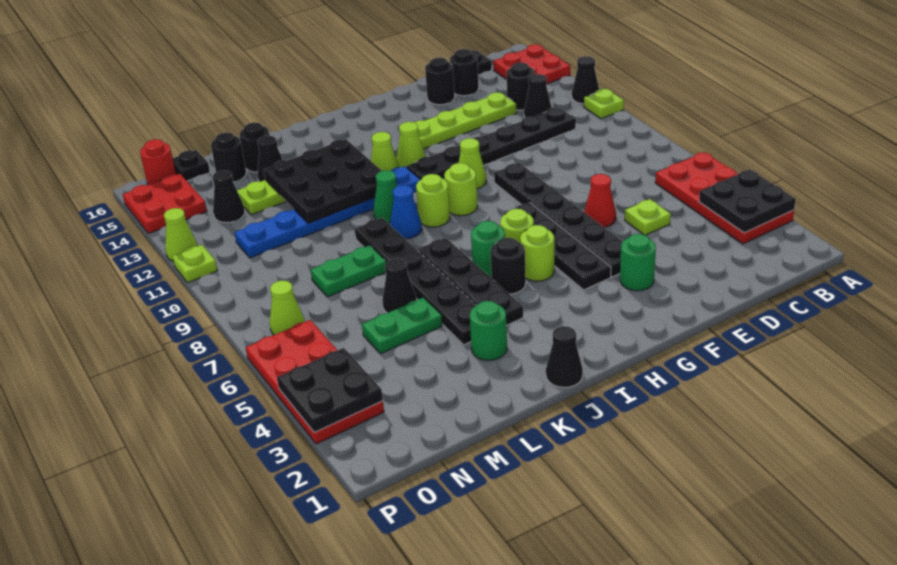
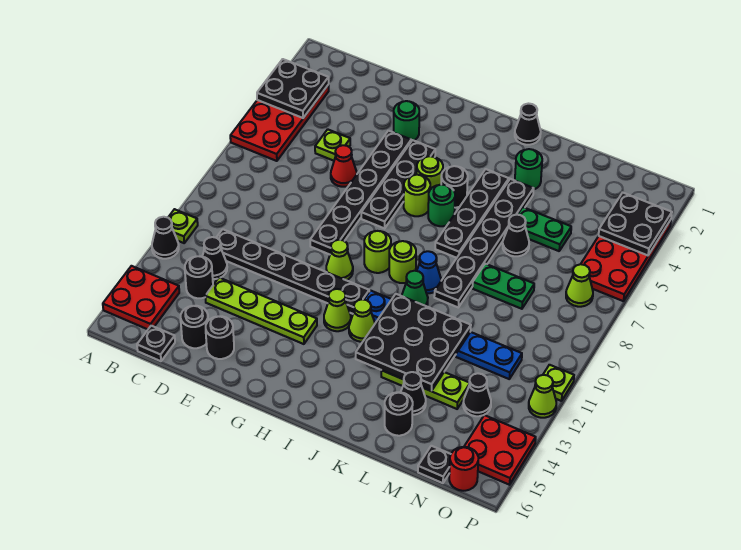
black round brick M15 level 1 -> none

